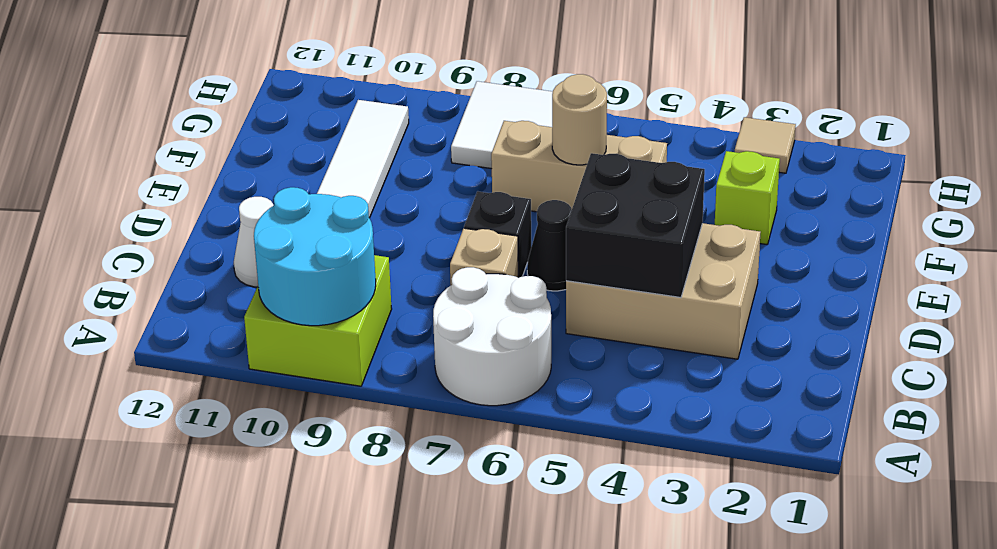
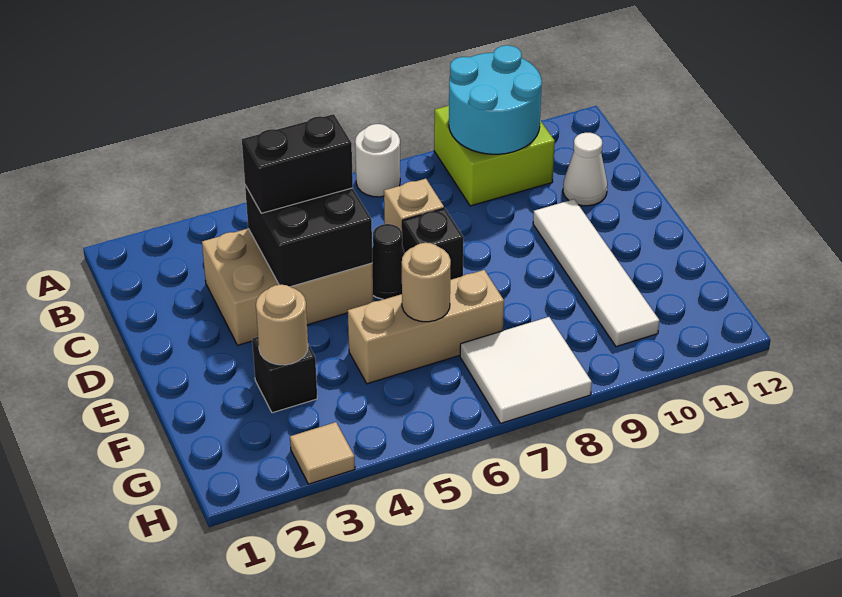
white round brick A6:B7 level 1 -> white round brick A7 level 1
none -> black brick C4:C5 level 3
lime brick F3 level 1 -> black brick F3 level 1
none -> tan round brick F3 level 2

